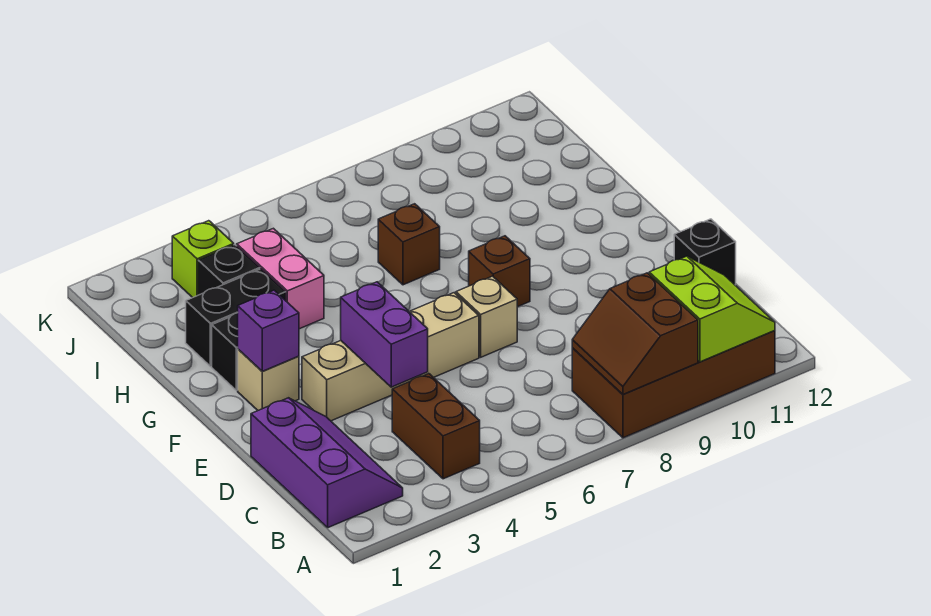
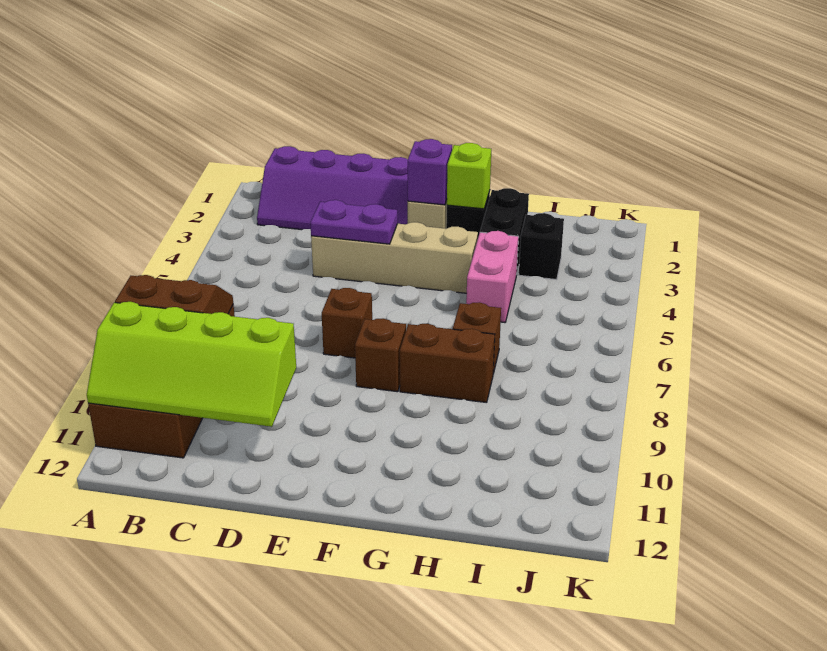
lime slope A10:B11 level 2 top 10 -> lime slope A10:D11 level 2 top 10
purple slope B1:D2 level 1 top 1 -> purple slope B1:E2 level 1 top 1
brown brick B4:C4 level 1 -> brown brick G8:H8 level 1
purple brick D4:E4 level 2 -> purple plate D4:E4 level 2
black brick D12 level 1 -> none
tan brick E3:E6 level 1 -> tan brick D4:G4 level 1
tan brick E7 level 1 -> brown brick E7 level 1
pink brick H4:I4 level 1 -> pink brick H4:H5 level 1
lime brick J3 level 1 -> lime brick G2 level 2

